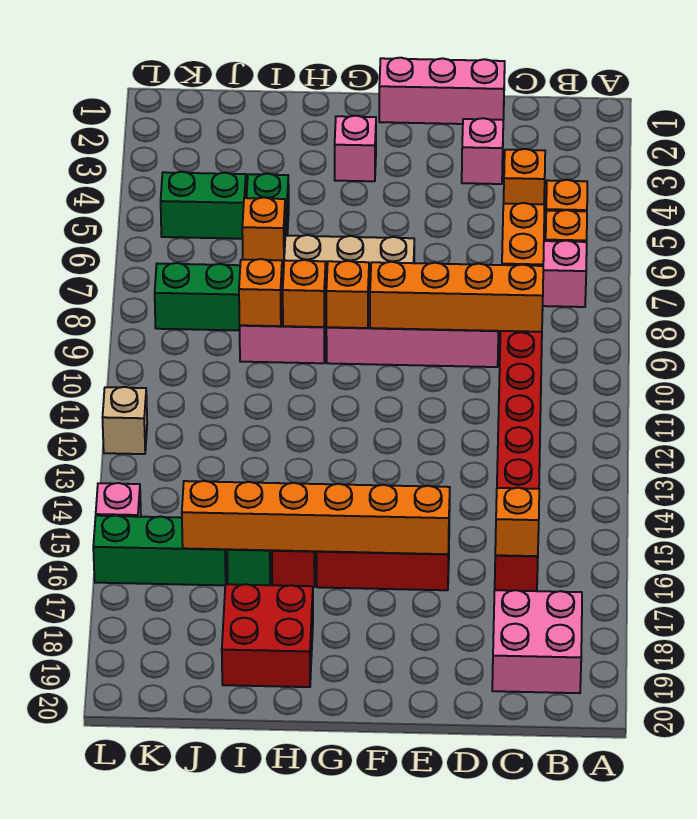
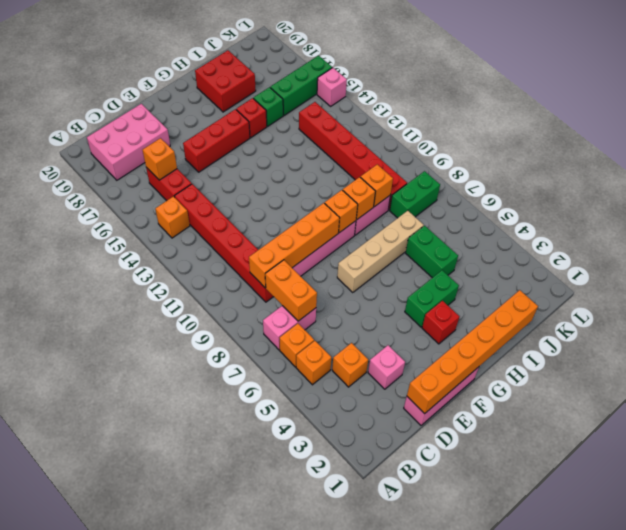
pink brick B18:C19 level 1 -> pink brick B18:D19 level 1
orange brick E16:J16 level 2 -> orange brick D1:I1 level 2
pink brick G3 level 1 -> red brick G3 level 1
orange brick I7 level 2 -> orange brick B14 level 1
green brick J5:K5 level 1 -> green brick G4:H4 level 1
none -> red brick J9:J14 level 1
tan brick L12 level 1 -> none

